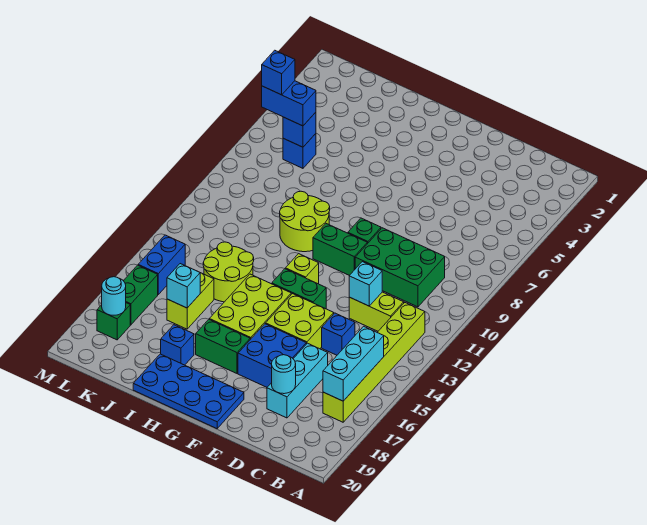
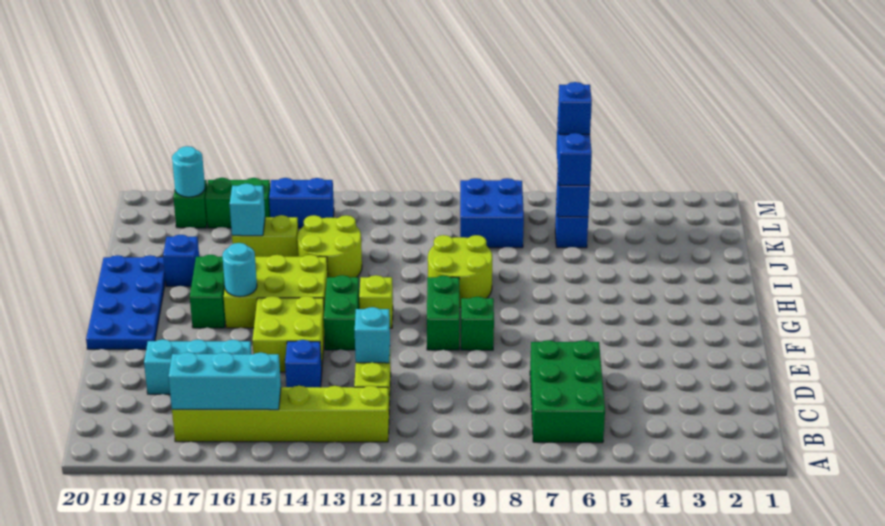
green brick C9:E10 level 1 -> green brick B6:D7 level 1
cyan round brick D18 level 2 -> cyan round brick G16 level 2
blue brick E16:F17 level 1 -> blue brick K8:L9 level 1

